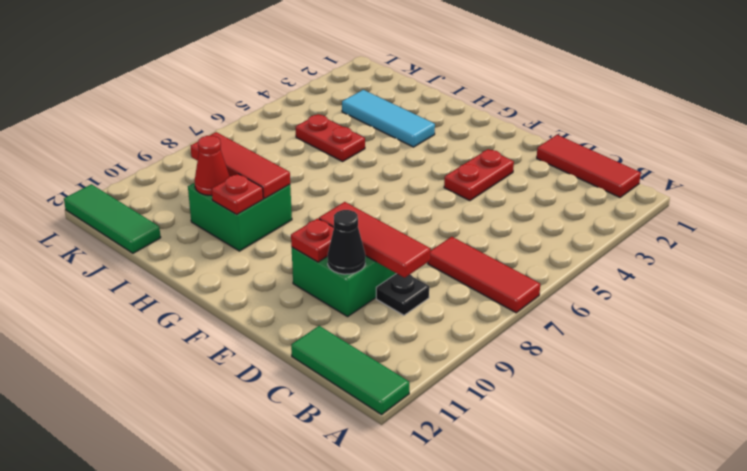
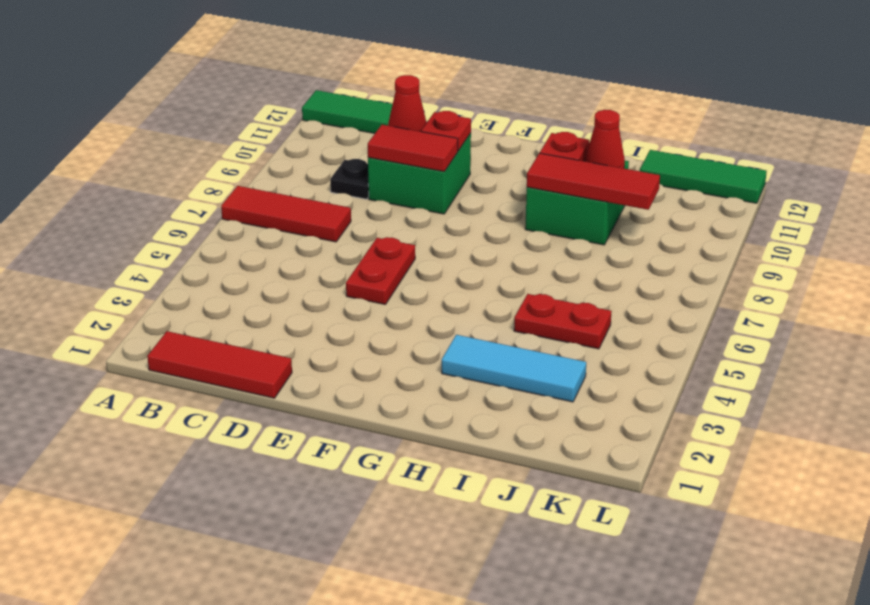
red tile C9:E9 level 2 -> red tile D9:E9 level 2
black cone D10 level 2 -> red cone D10 level 2
red plate E3:E4 level 1 -> red plate E5:E6 level 1

